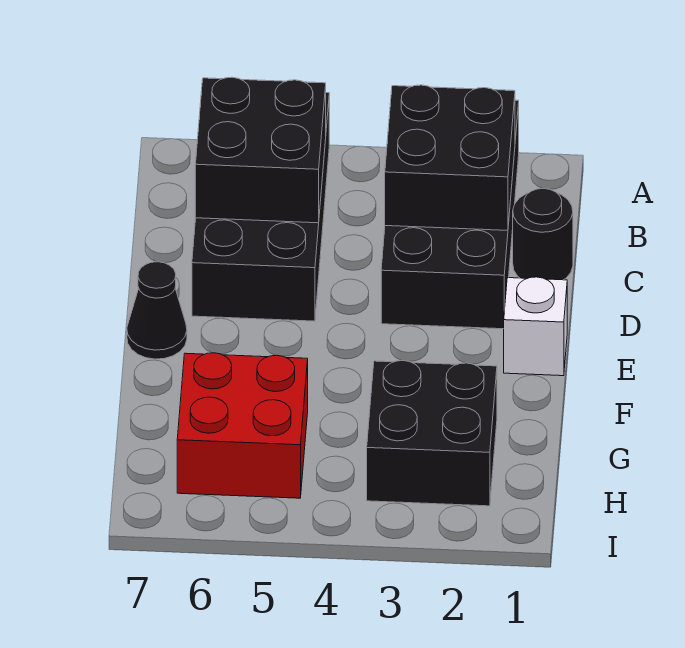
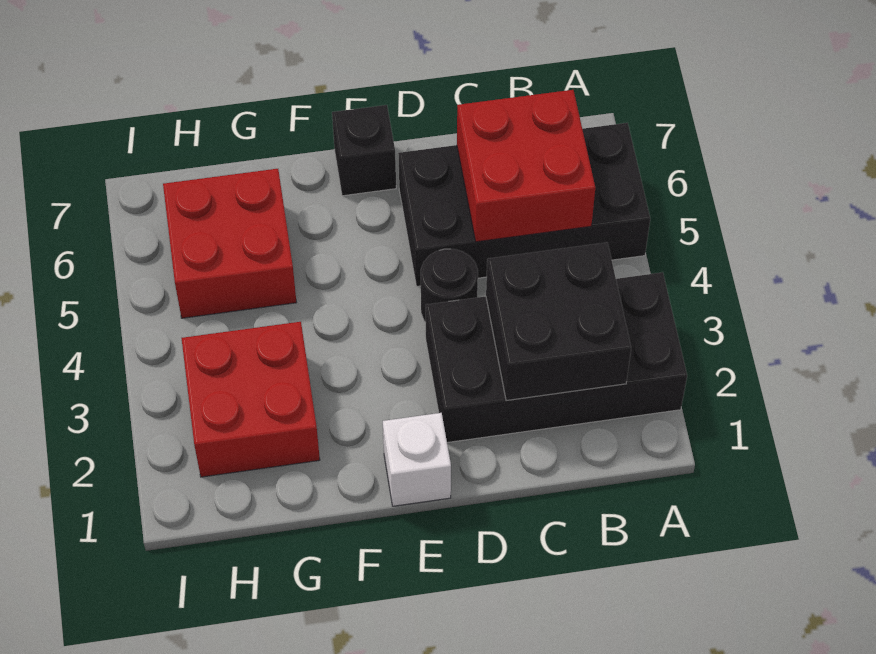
black brick B5:C6 level 2 -> red brick B5:C6 level 2
black round brick C1 level 1 -> black round brick D4 level 1
black cone E7 level 1 -> black brick E7 level 1
black brick G2:H3 level 1 -> red brick G2:H3 level 1

